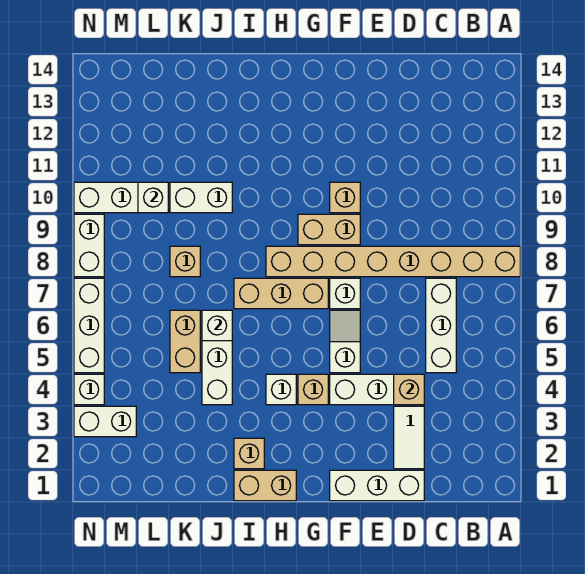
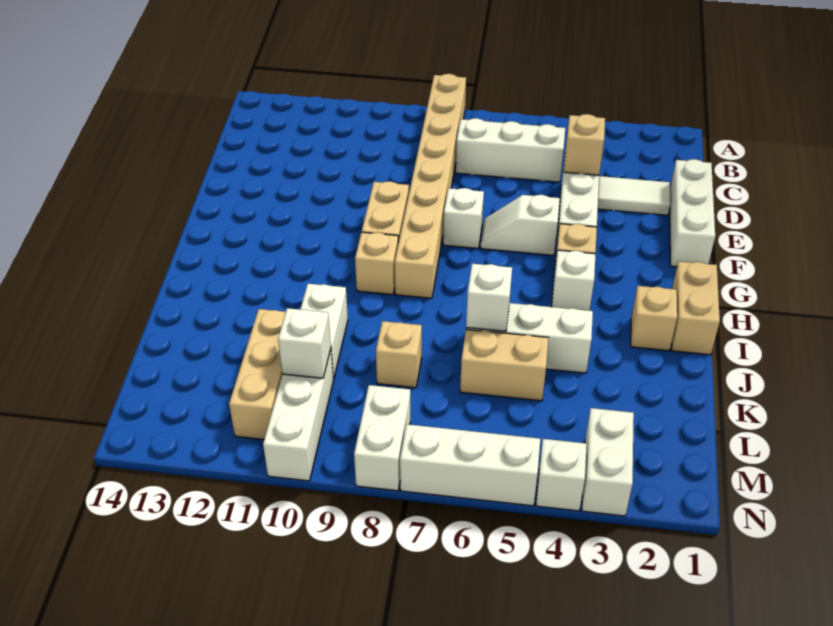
tan brick F10 level 1 -> tan brick H9 level 1
tan brick G7:I7 level 1 -> tan brick K11:M11 level 1
white brick N8:N9 level 1 -> white brick M8:N8 level 1

